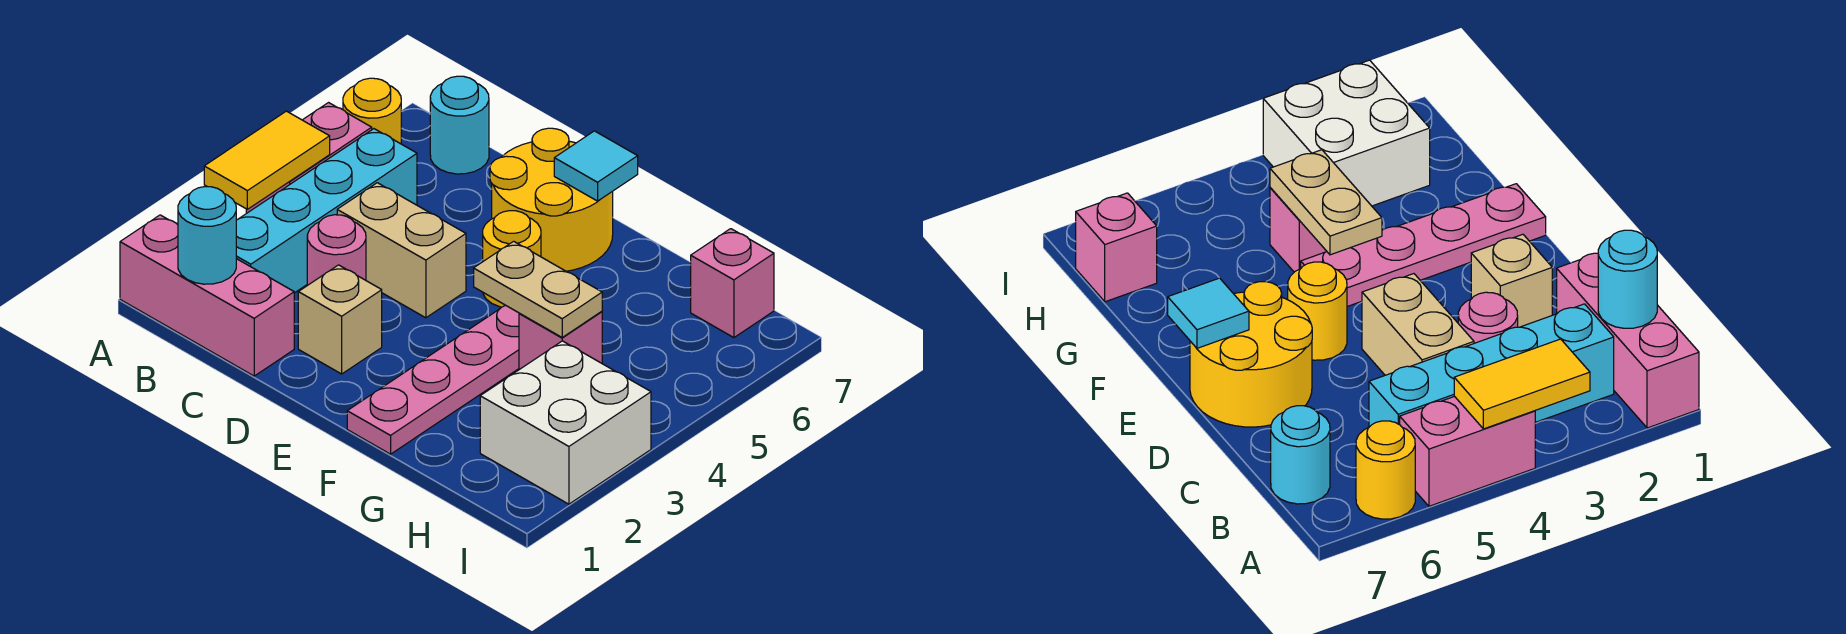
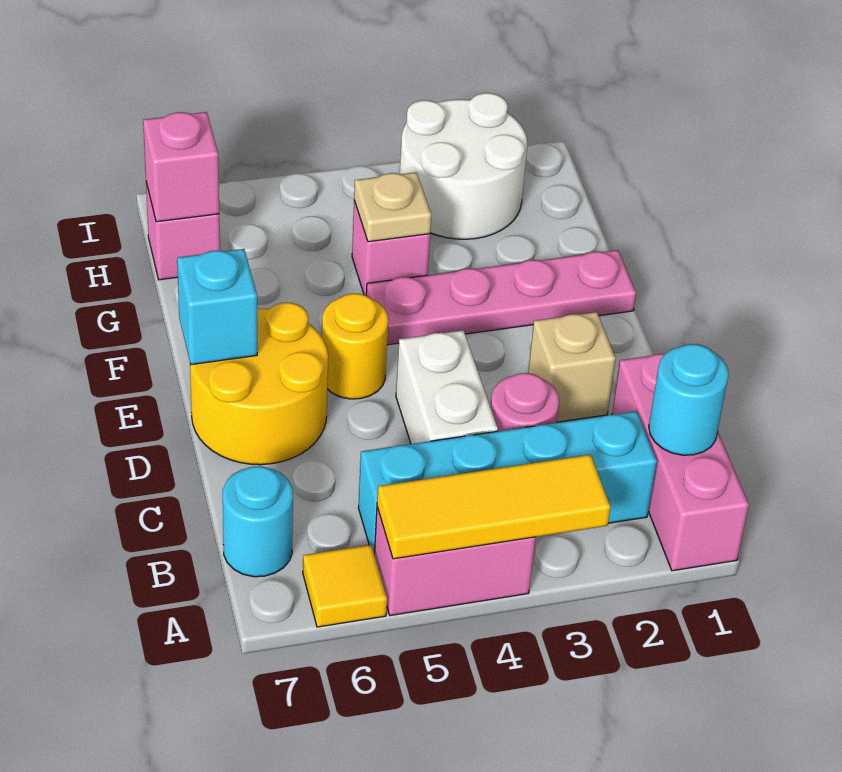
yellow tile A3:A4 level 2 -> yellow tile A3:A5 level 2
yellow round brick A6 level 1 -> yellow tile A6 level 1
tan brick C4:D4 level 1 -> white brick C4:D4 level 1
cyan tile E7 level 2 -> cyan brick E7 level 2
tan plate F4:G4 level 2 -> tan plate G4 level 2
white brick H2:I3 level 1 -> white round brick H2:I3 level 1
none -> pink brick H7 level 2

